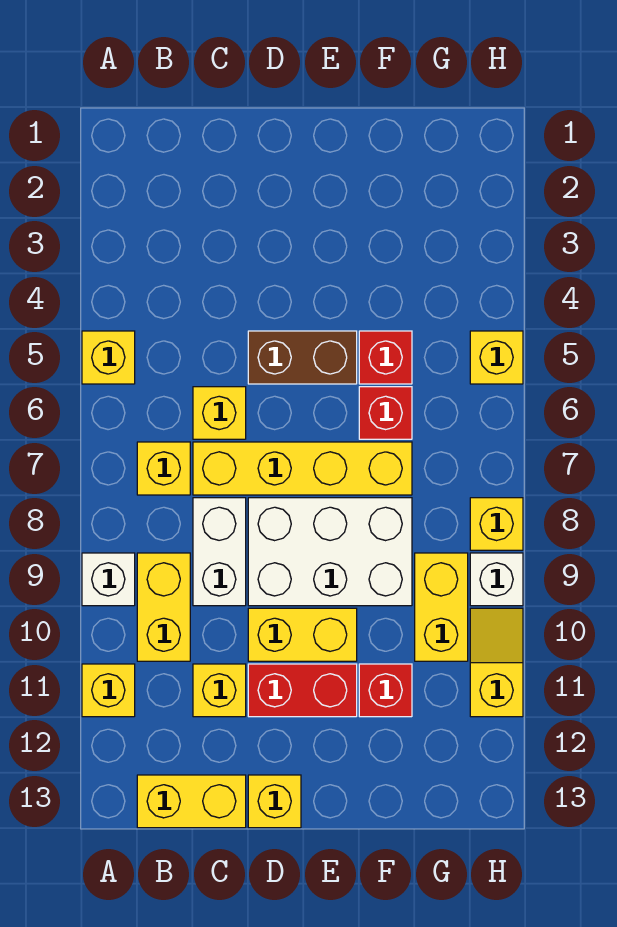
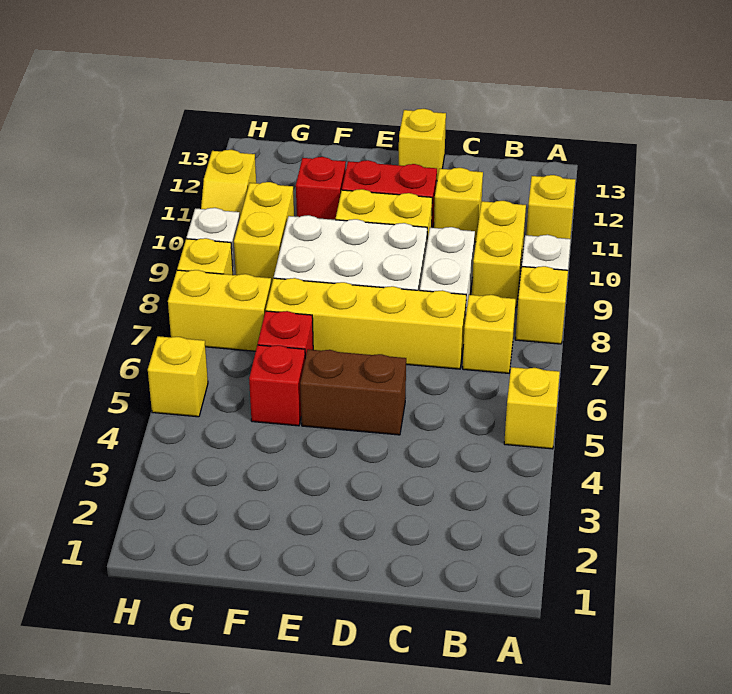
yellow brick B13:C13 level 1 -> yellow brick G7:H7 level 1
yellow brick C6 level 1 -> yellow brick A8 level 1

